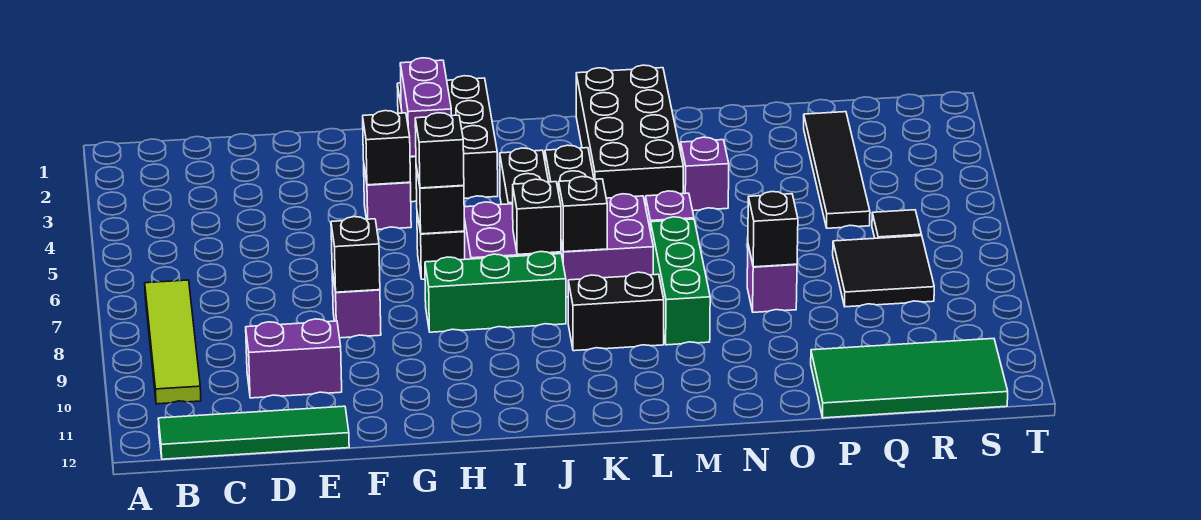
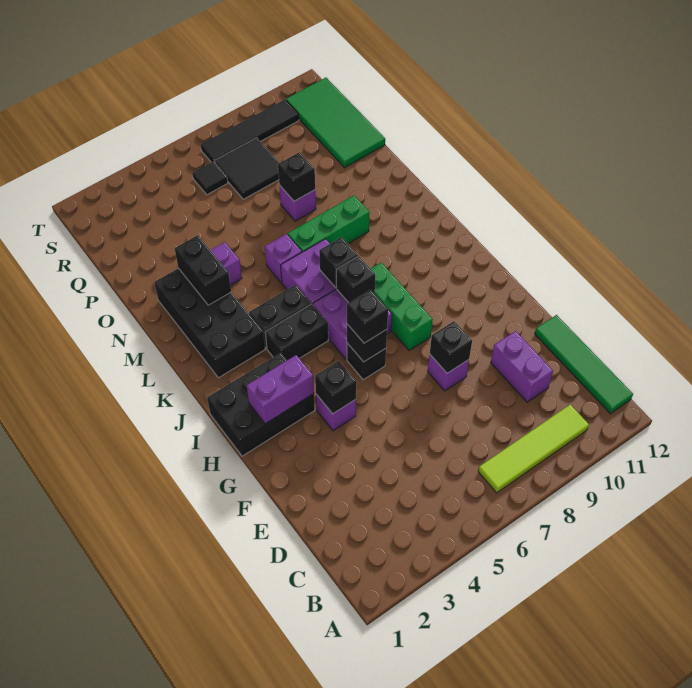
black brick K9:L9 level 1 -> black brick M3:N3 level 2
black brick L1:M4 level 1 -> black brick K2:N3 level 1
black tile Q2:Q5 level 1 -> black tile S7:S10 level 1

